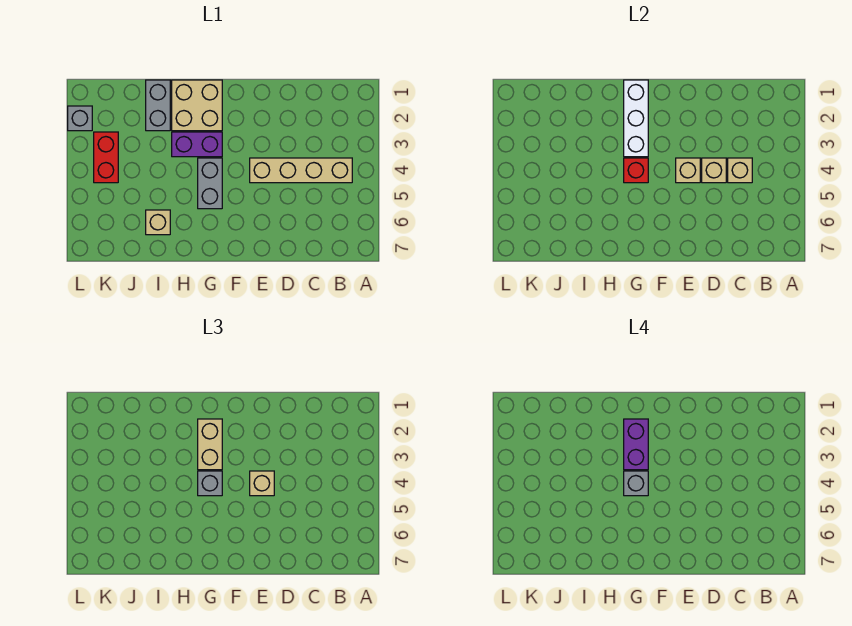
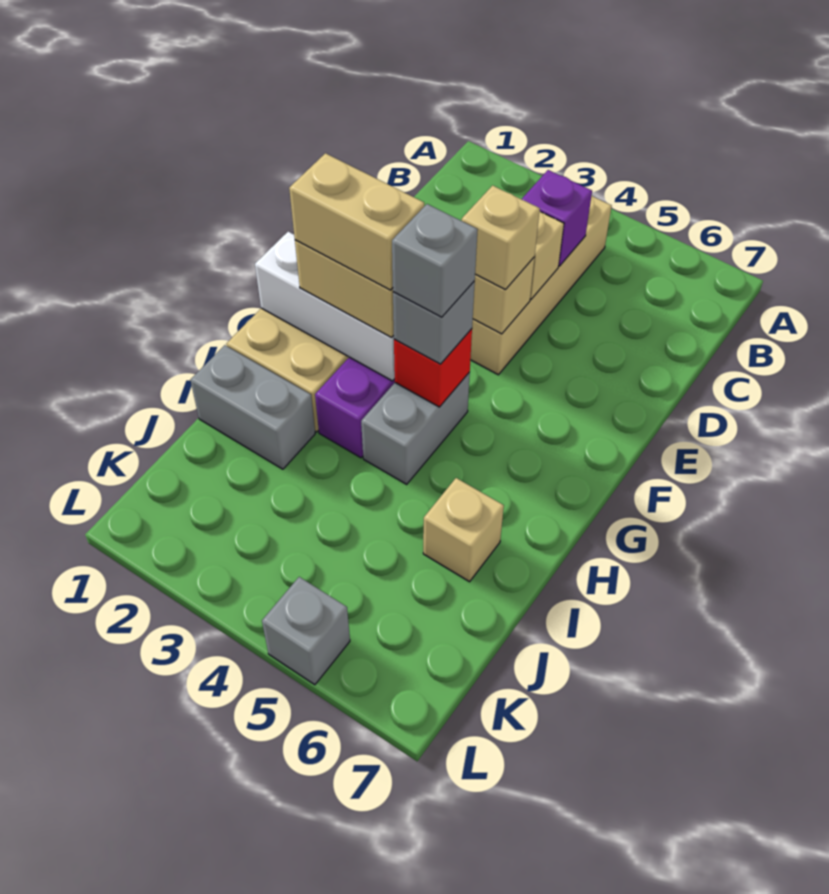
tan brick C4 level 2 -> purple brick C4 level 2
purple brick G2:G3 level 4 -> tan brick G2:G3 level 4
grey brick G4:G5 level 1 -> grey brick G4:H4 level 1
red brick K3:K4 level 1 -> none
grey brick L2 level 1 -> grey brick L5 level 1

